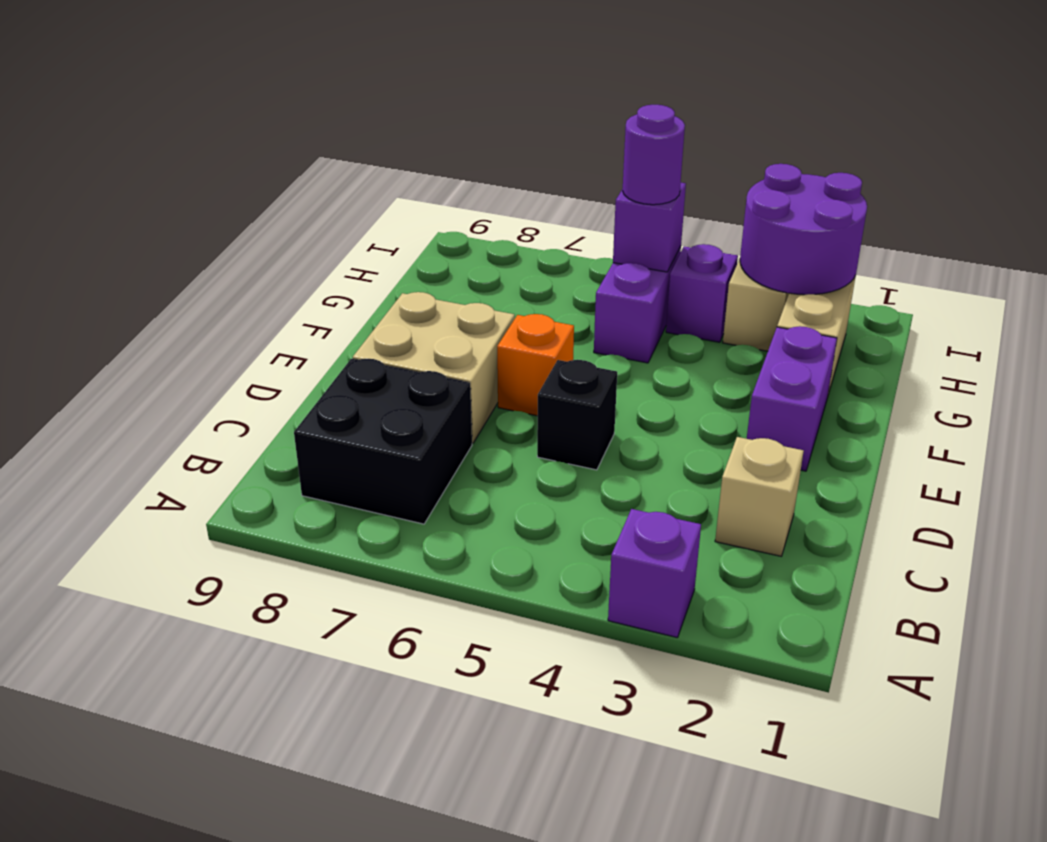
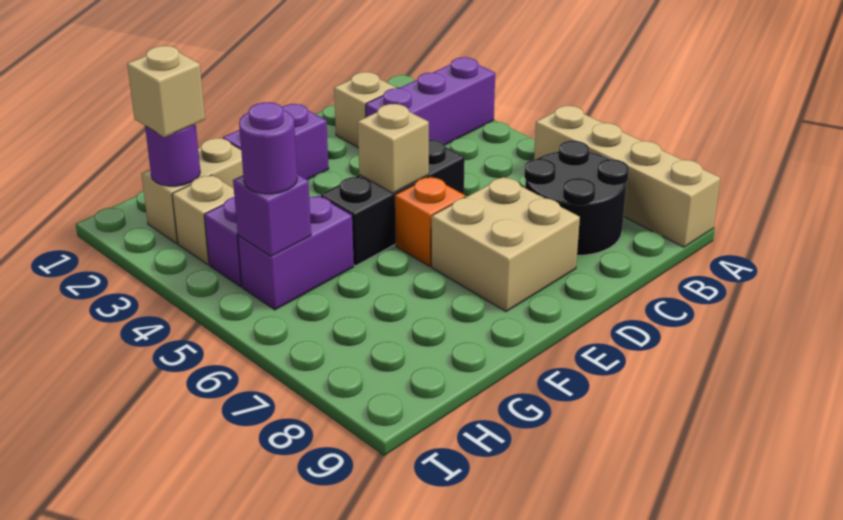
purple brick A3 level 1 -> purple brick A3:C3 level 1
none -> tan brick A6:A9 level 1
black brick B7:C8 level 1 -> black round brick B7:C8 level 1
black brick D5 level 1 -> black brick D5:F5 level 1
none -> tan brick E5 level 2
purple round brick H2:I3 level 2 -> purple round brick H2 level 2
none -> tan brick H2 level 3

